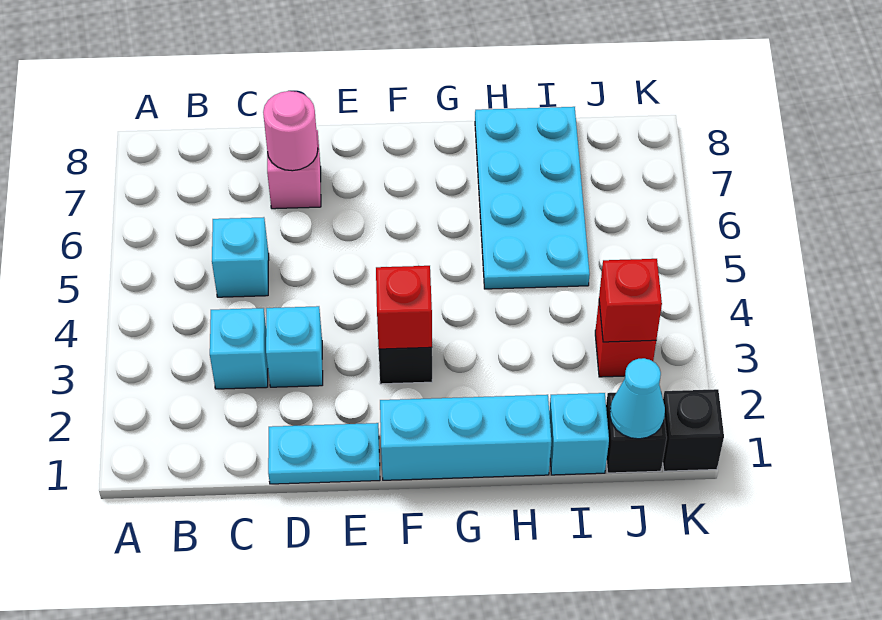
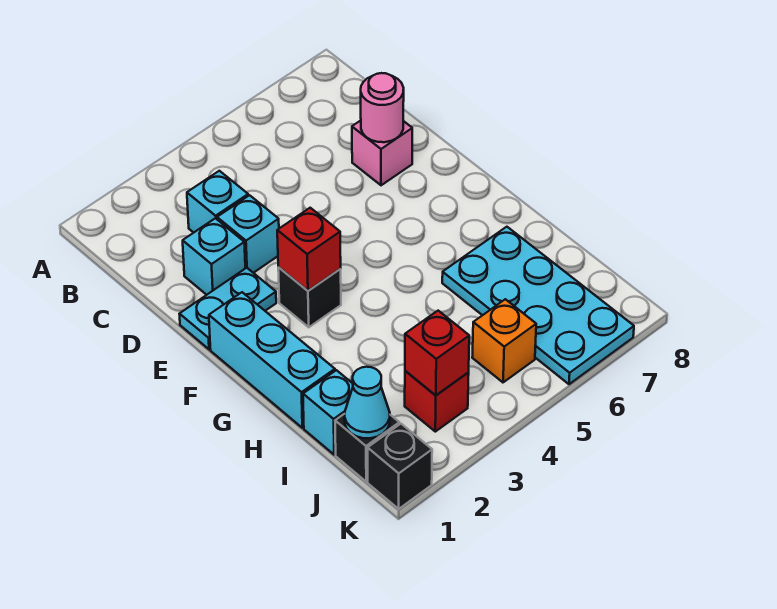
cyan brick C5 level 1 -> cyan brick D2 level 1
cyan plate D1:E1 level 1 -> cyan plate E1:E2 level 1
cyan plate H5:I8 level 1 -> cyan plate H6:K7 level 1
none -> orange brick J5 level 1

